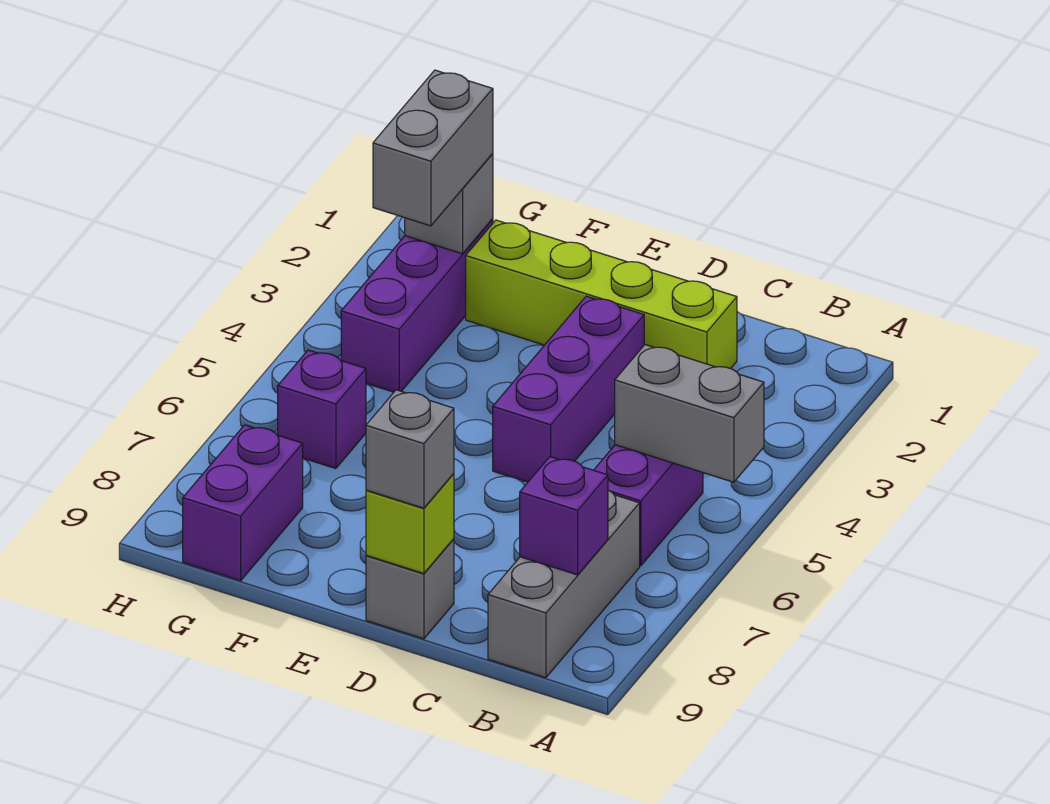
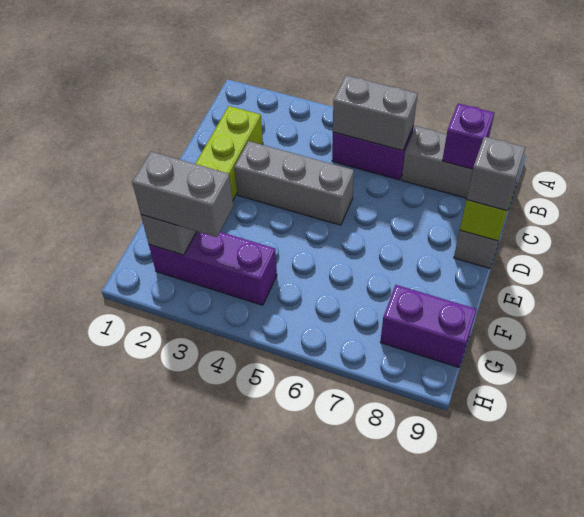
grey brick A5:B5 level 2 -> grey brick B5:B6 level 2
purple brick D3:D5 level 1 -> grey brick D3:D5 level 1
purple brick G6 level 1 -> none

